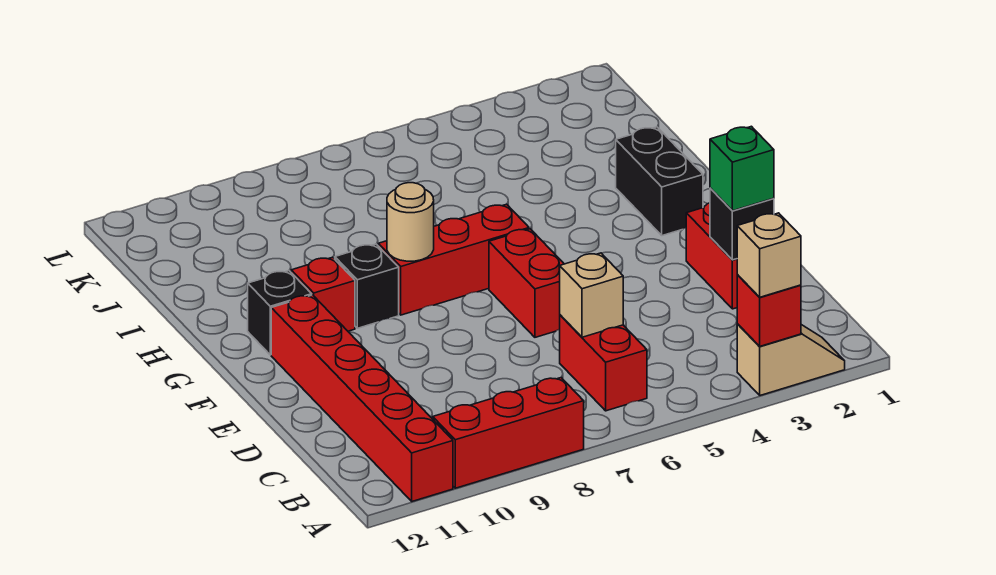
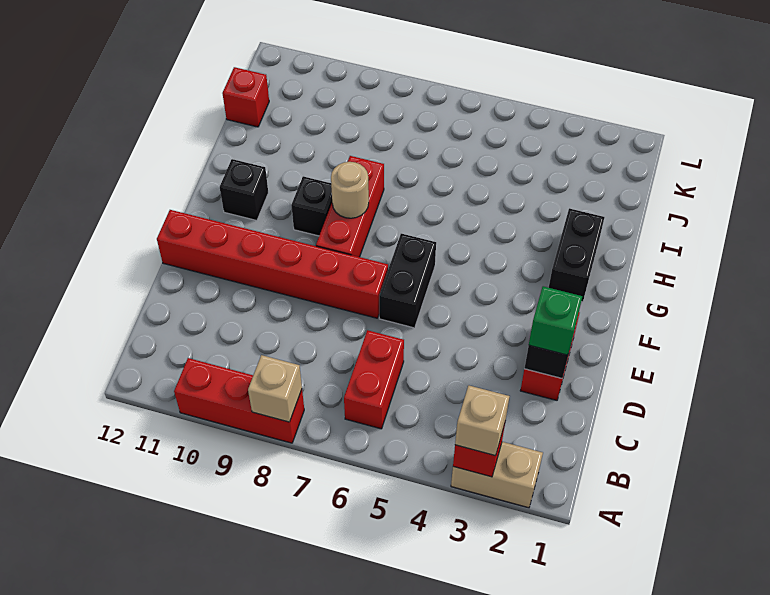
tan slope A2:A3 level 1 top 3 -> tan brick A2:A3 level 1
red brick A11:F11 level 1 -> red brick E7:E12 level 1
tan brick C6 level 2 -> tan brick A8 level 2
red brick E6:F6 level 1 -> black brick E6:F6 level 1
red brick G6:G8 level 1 -> red brick F8:H8 level 1
red brick G10 level 1 -> red brick J12 level 1

